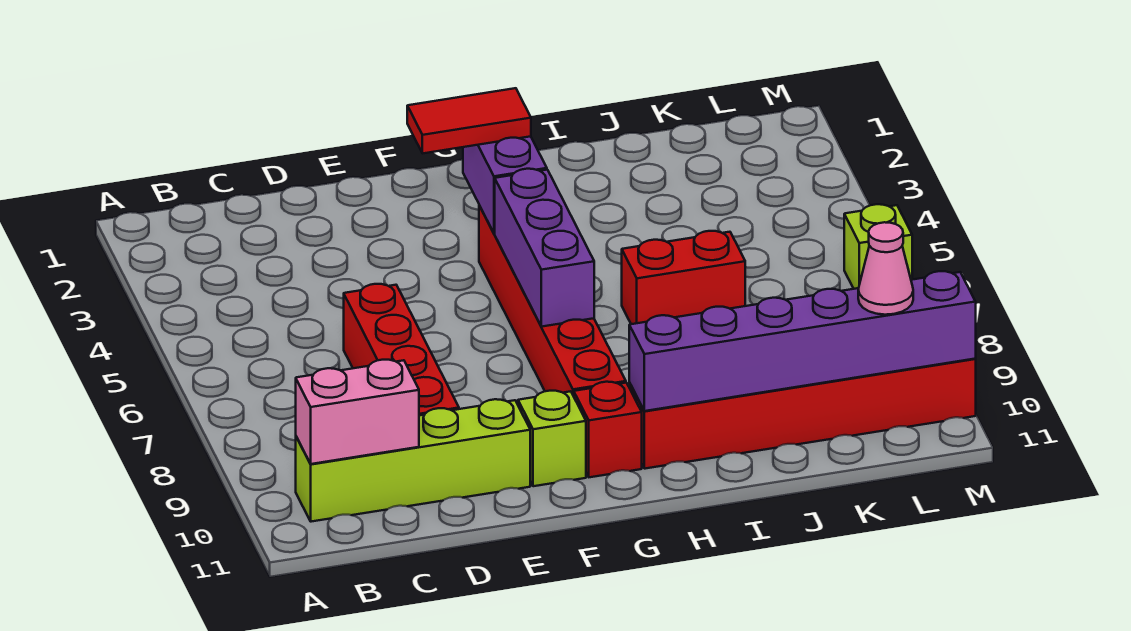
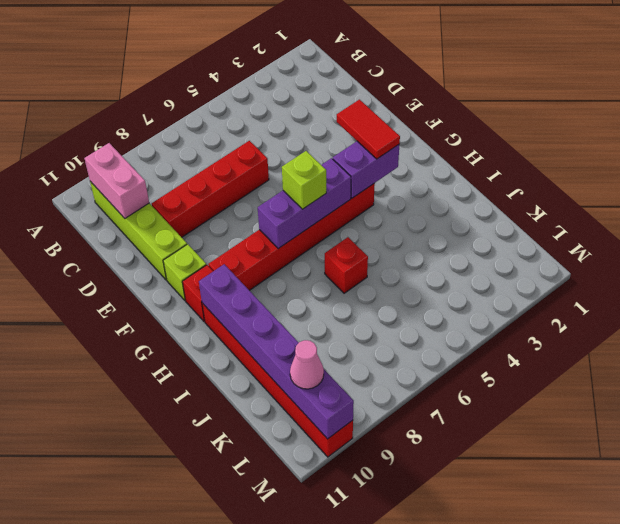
red brick I6:J6 level 1 -> red brick I6 level 1
lime brick M6 level 1 -> lime brick G6 level 3

